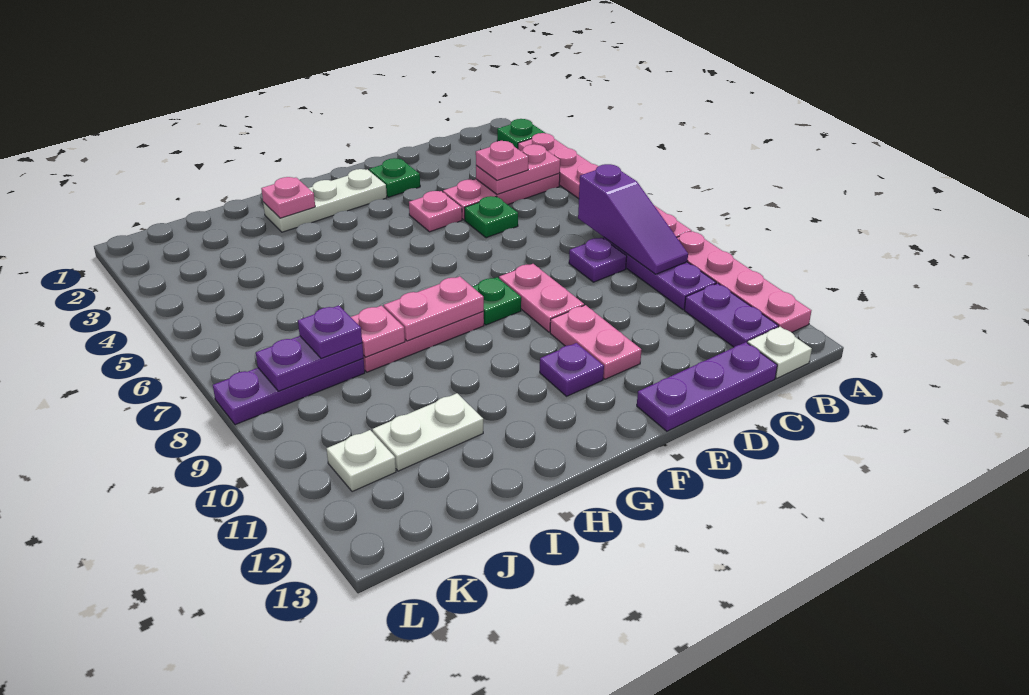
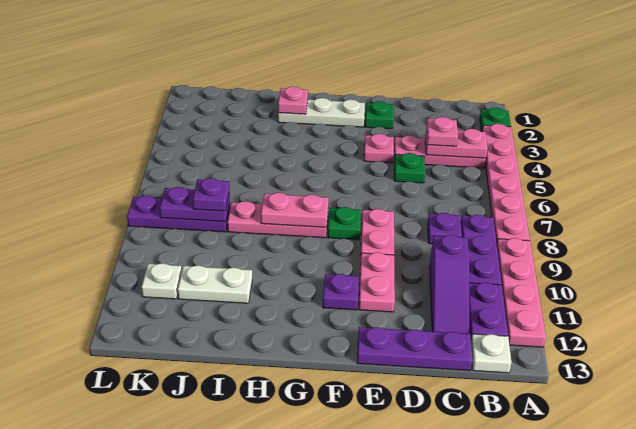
purple slope B7:B9 level 2 top 7 -> purple slope C10:C12 level 1 top 10
pink plate I8 level 2 -> none

